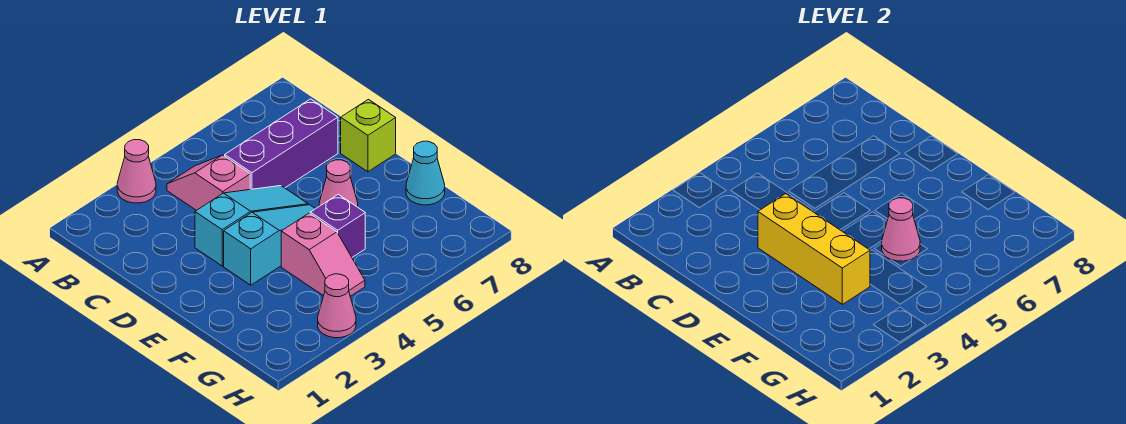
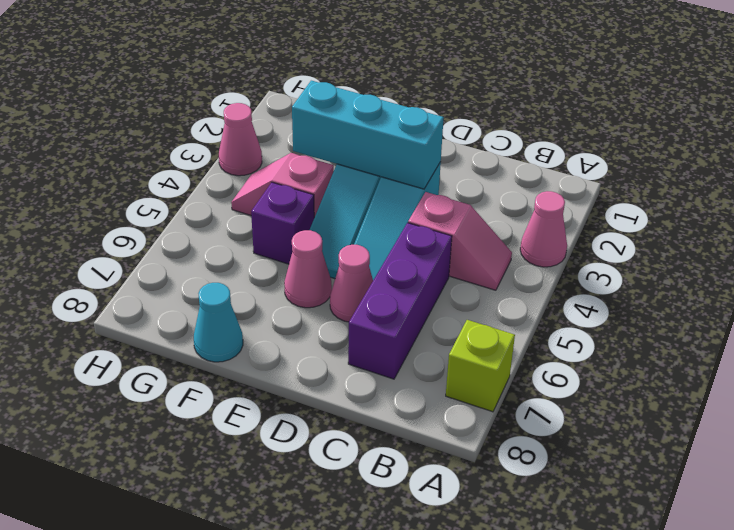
yellow brick D3:F3 level 2 -> cyan brick D3:F3 level 2
lime brick D8 level 1 -> lime brick A7 level 1
pink cone F5 level 2 -> pink cone D6 level 1

